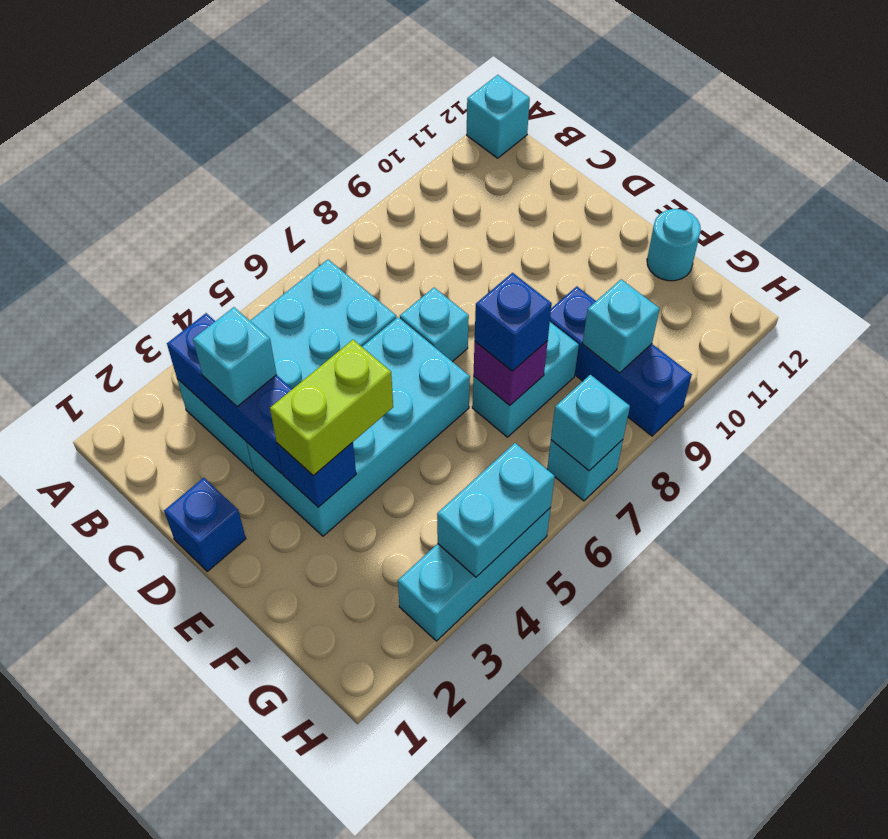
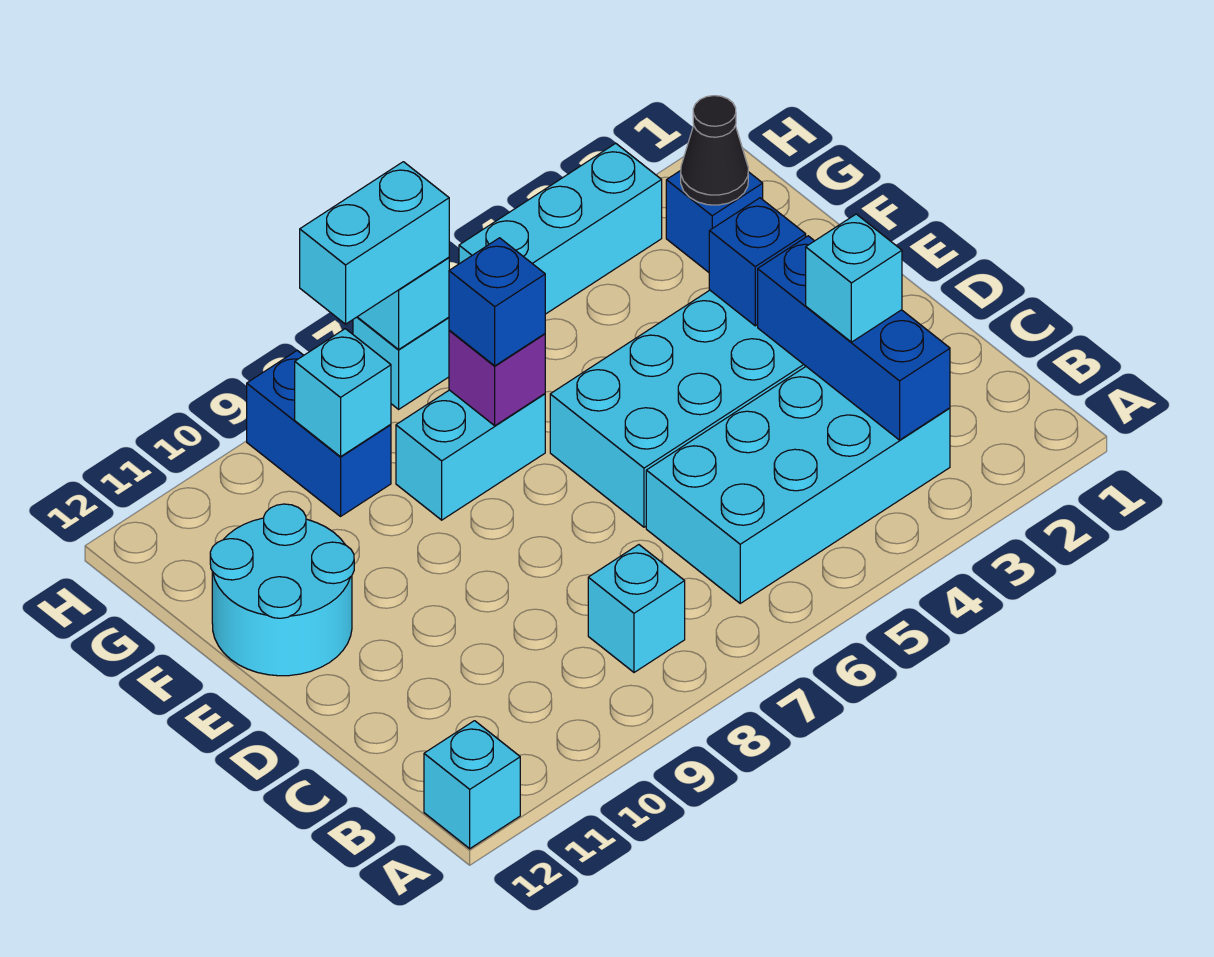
blue brick D1 level 1 -> blue brick G2 level 1
cyan brick D7 level 1 -> cyan brick B8 level 1
lime brick E3:E4 level 3 -> none
blue brick F9:H9 level 1 -> blue brick G9:H9 level 1
cyan round brick F12 level 1 -> cyan round brick E11:F12 level 1
none -> black cone G2 level 2
cyan brick H4:H5 level 2 -> cyan brick H7:H8 level 3

